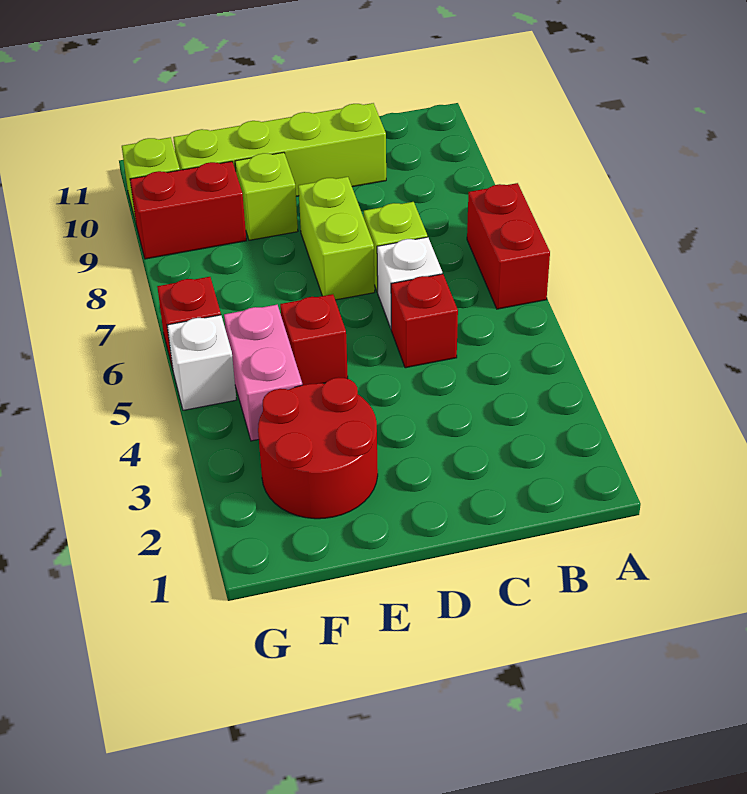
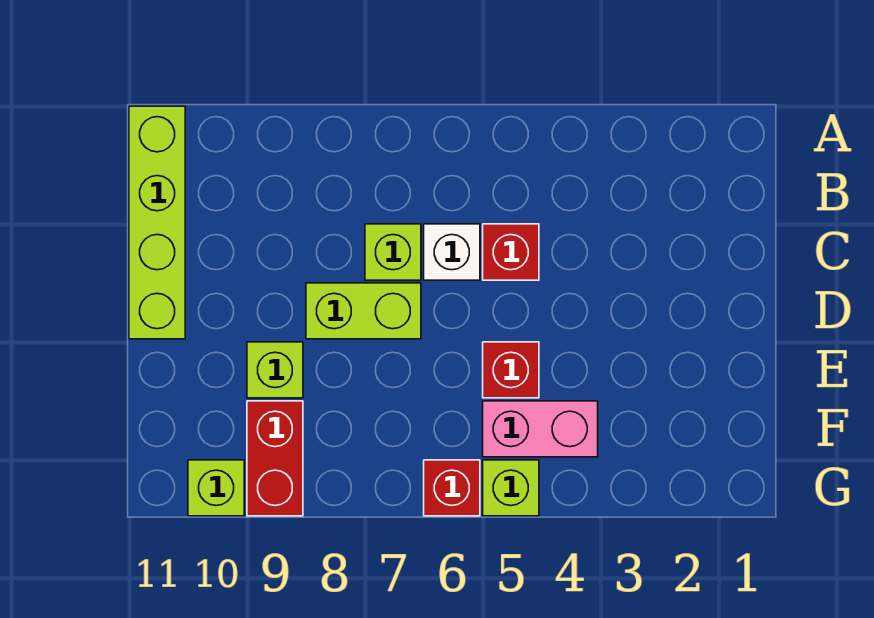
red brick A6:A7 level 1 -> none
lime brick C10:F10 level 1 -> lime brick A11:D11 level 1
red round brick E2:F3 level 1 -> none
white brick G5 level 1 -> lime brick G5 level 1

